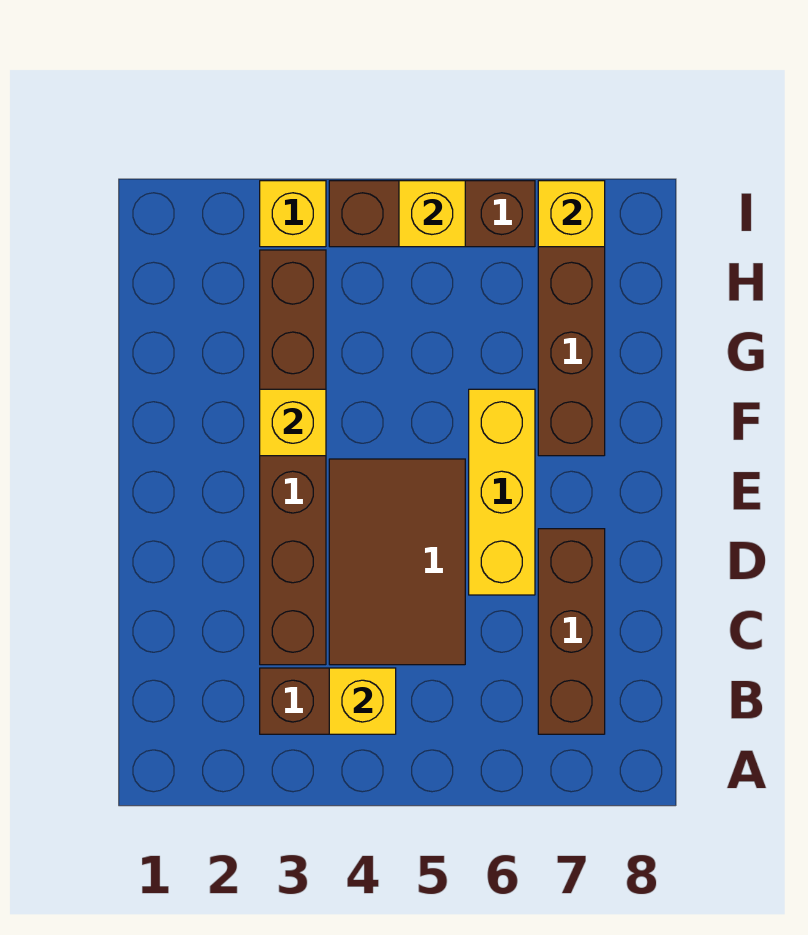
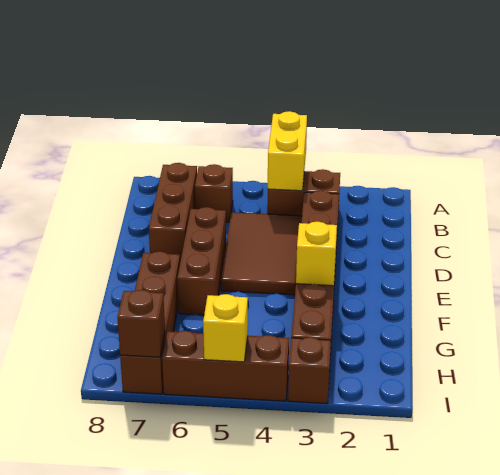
yellow brick B4 level 2 -> yellow brick A4:B4 level 2
none -> brown brick B6 level 1
yellow brick D6:F6 level 1 -> brown brick D6:F6 level 1
yellow brick I3 level 1 -> brown brick I3 level 1
yellow brick I7 level 2 -> brown brick I7 level 2

